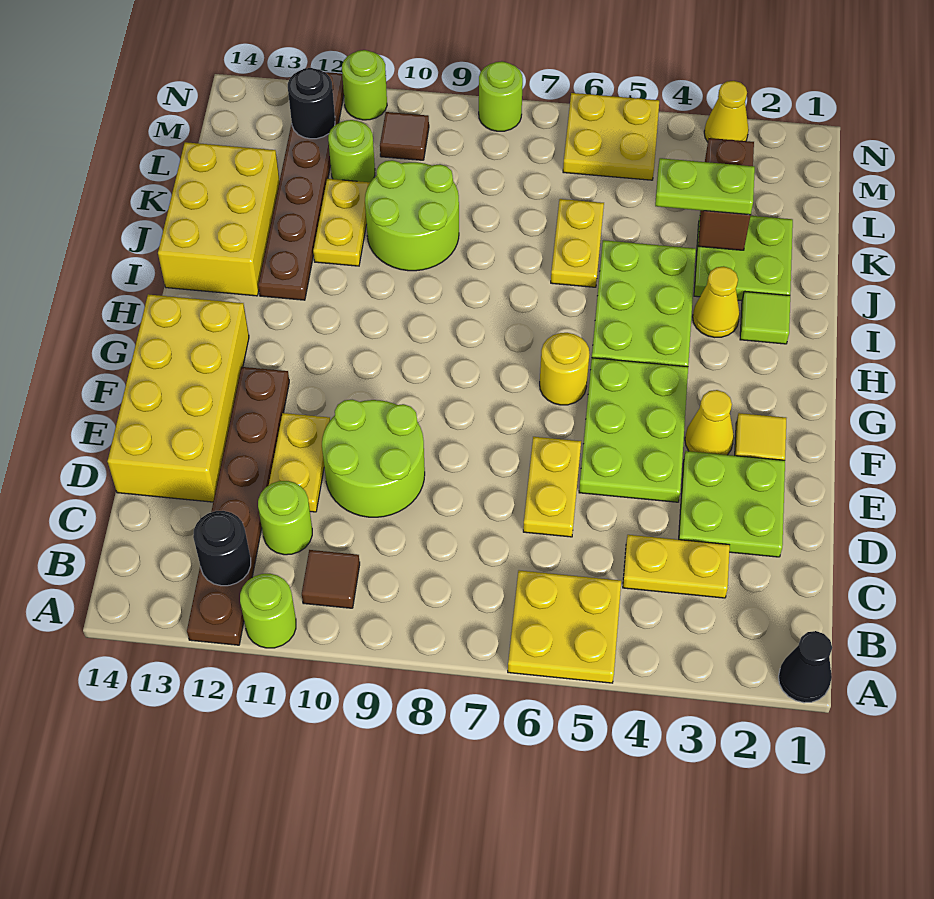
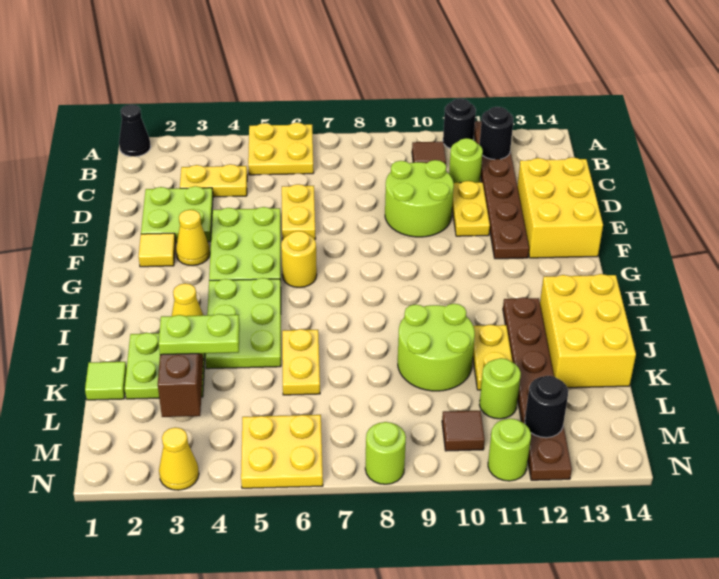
lime round brick A11 level 1 -> black round brick A11 level 1
yellow brick D13:G14 level 1 -> yellow brick D13:F14 level 1
lime tile I2 level 1 -> lime tile K1 level 1

